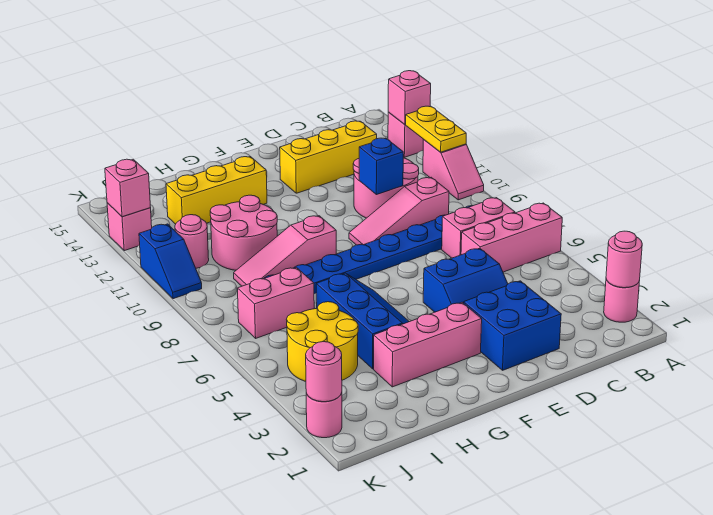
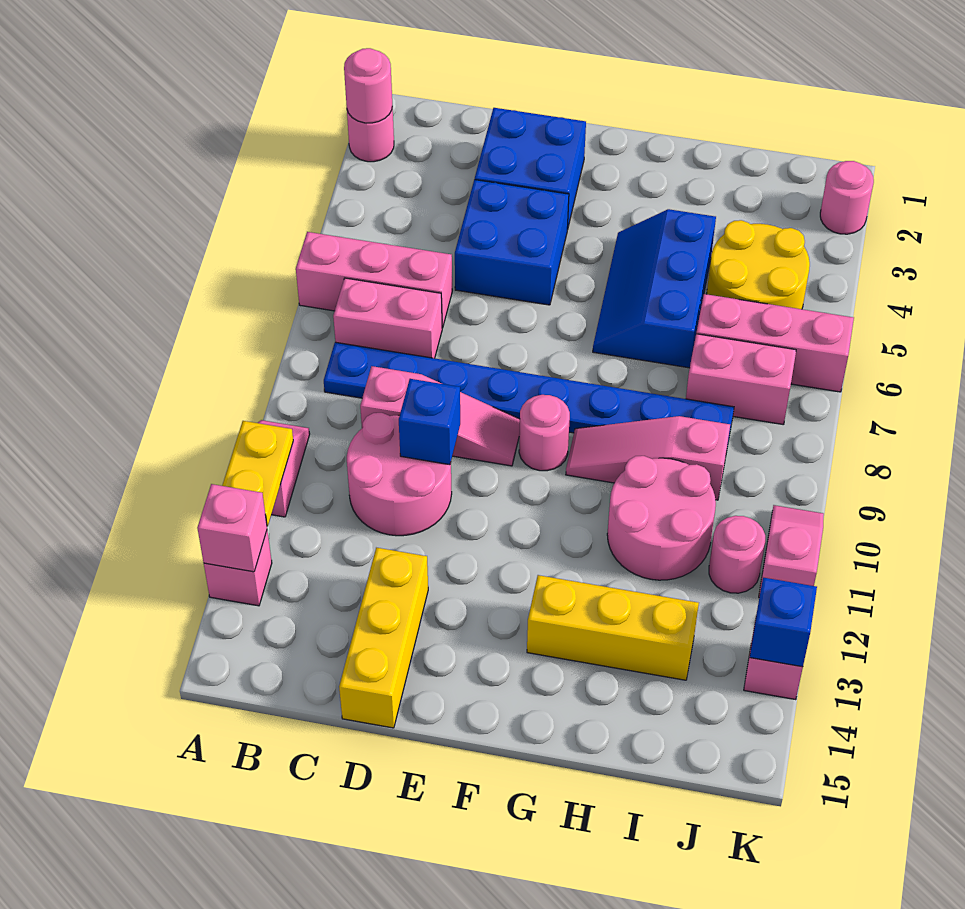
yellow brick C13:E13 level 1 -> yellow brick D13:D15 level 1
blue slope D4:E5 level 1 top 5 -> blue brick D4:E5 level 1
pink brick F3:H3 level 1 -> pink brick I6:K6 level 1
pink slope G9:I9 level 1 top G -> pink slope G9:I9 level 1 top I
pink round brick K2 level 2 -> pink round brick F9 level 1
blue slope K10:K11 level 1 top 11 -> pink slope K10:K11 level 1 top 11
pink brick K13 level 2 -> blue brick K13 level 2

